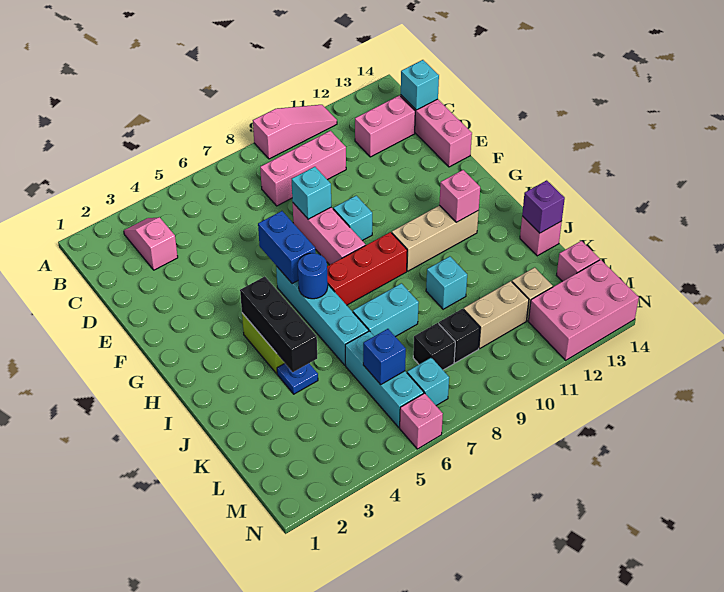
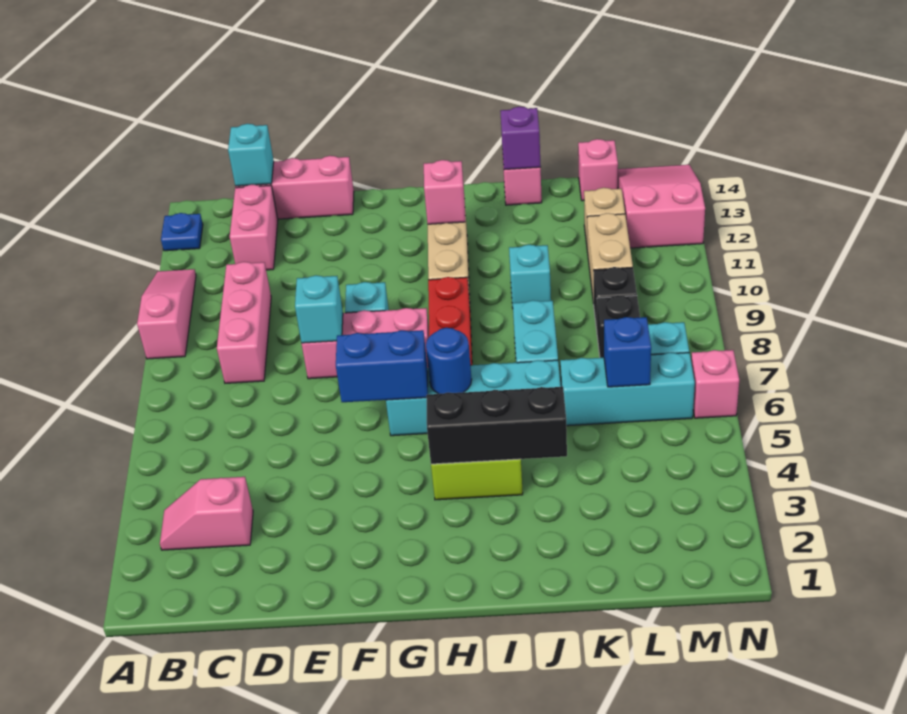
blue plate J4 level 1 -> blue plate A13 level 1
pink brick M12:N14 level 1 -> pink slope M12:N14 level 1 top 12

